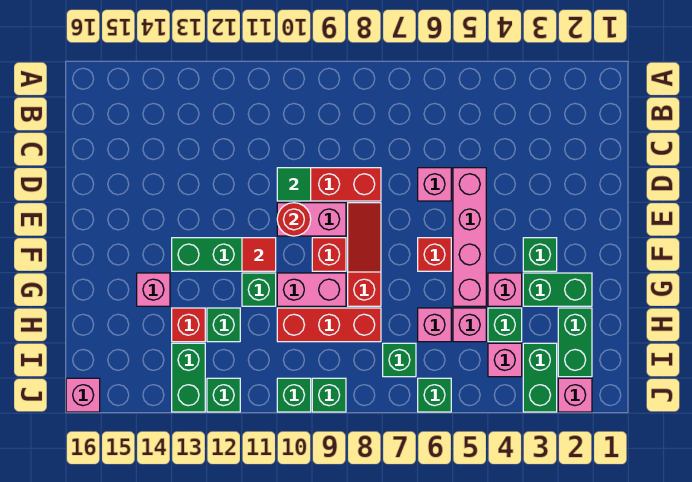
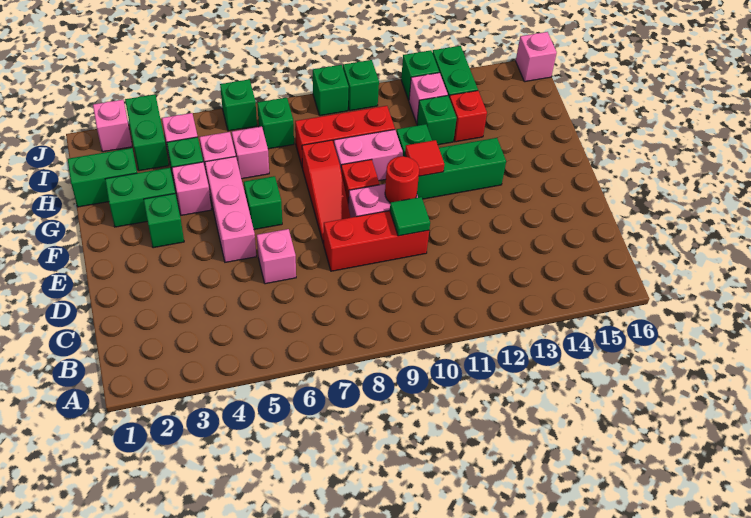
pink brick D5:G5 level 1 -> pink brick E5:G5 level 1
red brick F6 level 1 -> green brick F6 level 1
pink brick G14 level 1 -> pink brick I12 level 1
green brick H2:I2 level 1 -> green brick H1:H2 level 1

